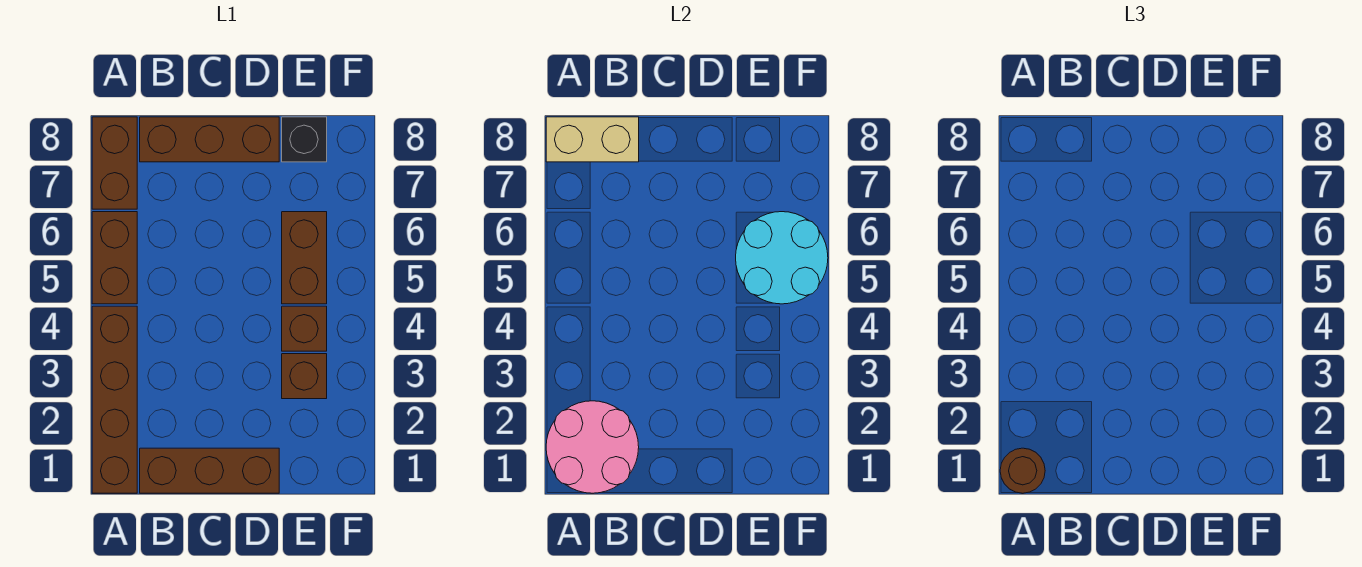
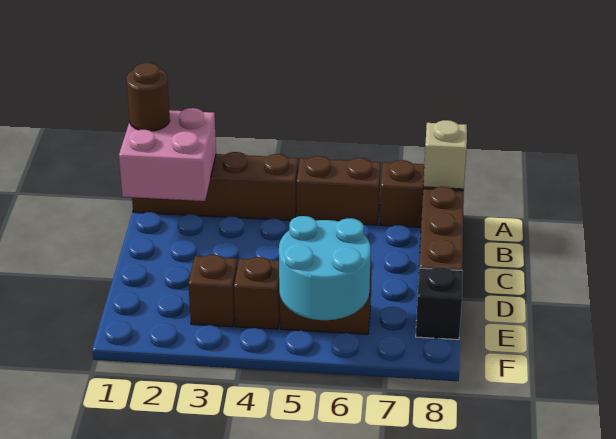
pink round brick A1:B2 level 2 -> pink brick A1:B2 level 2
tan brick A8:B8 level 2 -> tan brick A8 level 2
brown brick B1:D1 level 1 -> none

